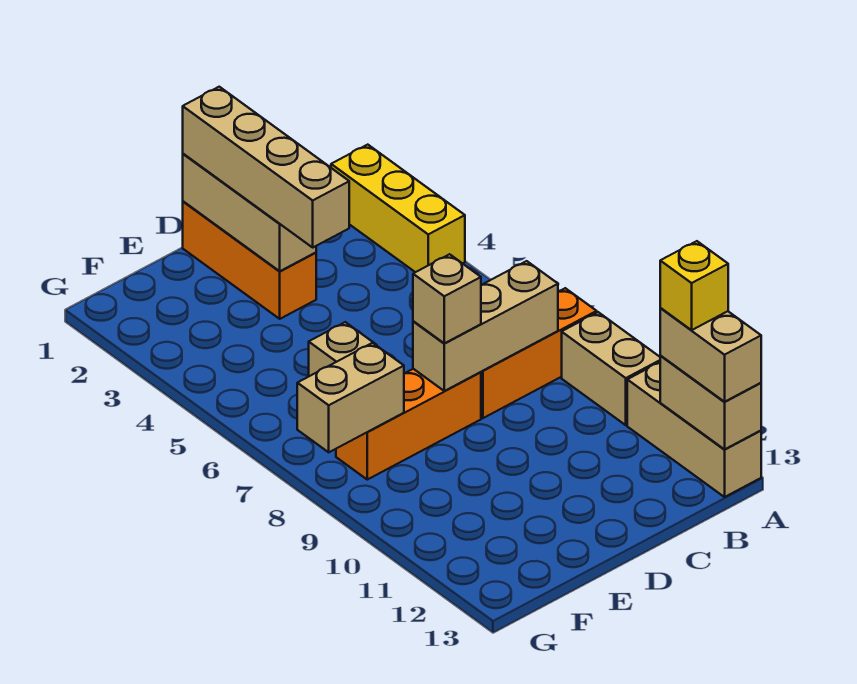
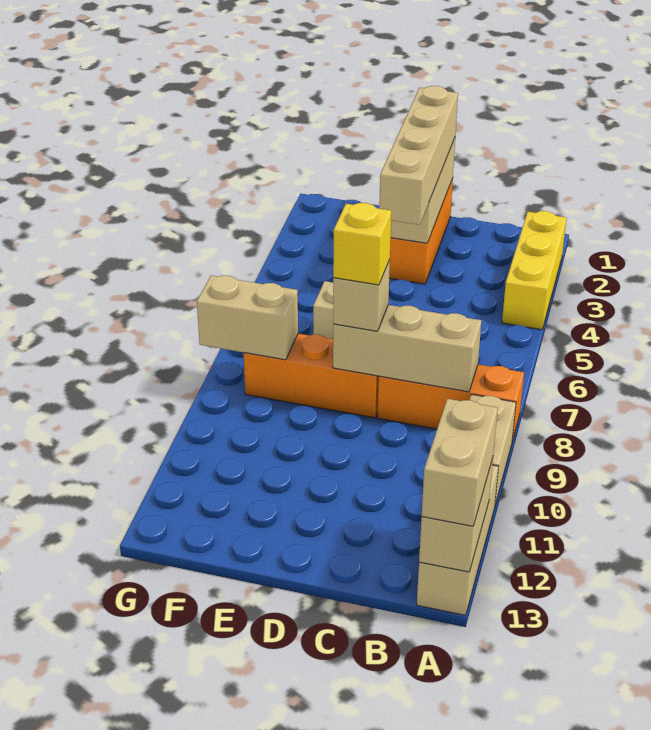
yellow brick A12 level 4 -> yellow brick D8 level 4

